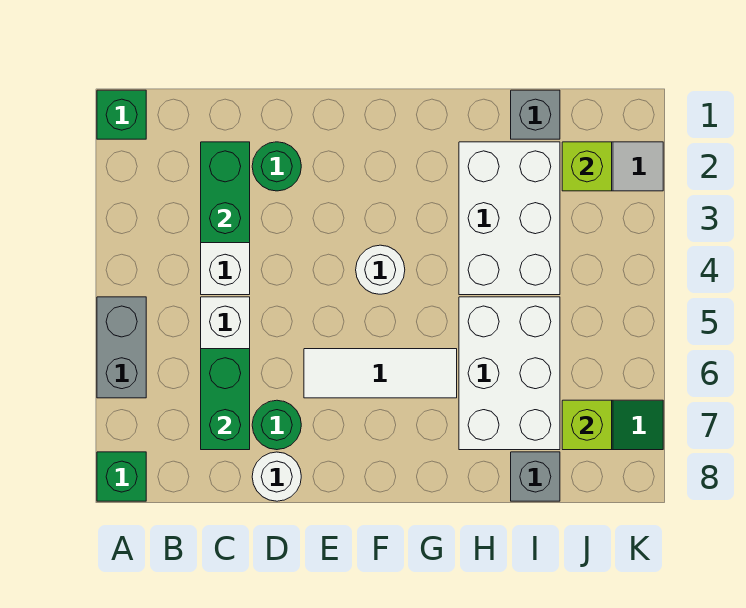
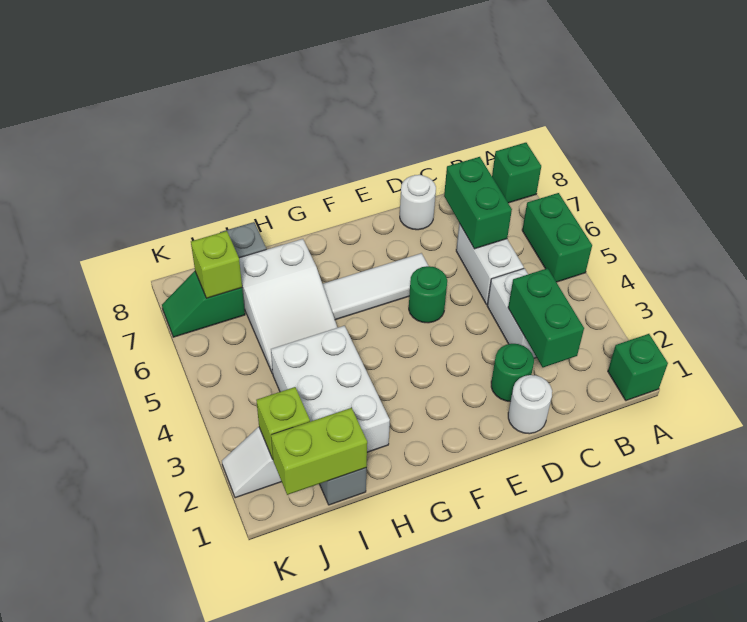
grey brick A5:A6 level 1 -> green brick A5:A6 level 1
green round brick D7 level 1 -> green round brick E5 level 1
white round brick F4 level 1 -> white round brick D1 level 1
white brick H5:I7 level 1 -> white slope H5:I7 level 1 top 7
none -> lime brick I1:J1 level 2

